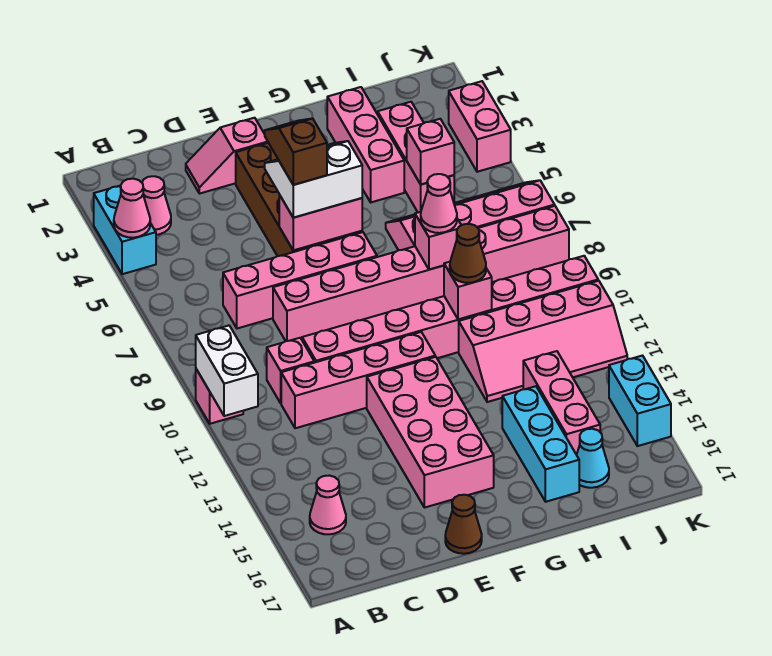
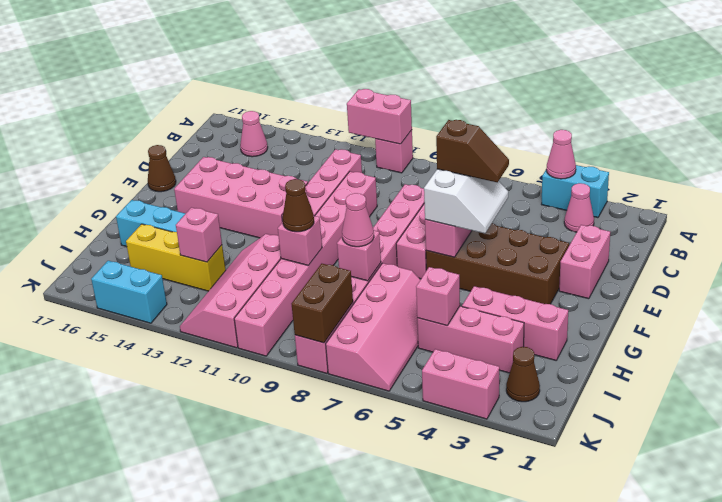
white brick A10:A11 level 2 -> pink brick A10:A11 level 2
pink brick C10 level 1 -> pink brick I13 level 2
pink slope D2:E2 level 1 top E -> pink brick D2:E2 level 1
pink brick I13:I15 level 1 -> yellow brick I13:I15 level 1
cyan cone I16 level 1 -> none
none -> brown cone J2 level 1
none -> brown brick J8:K8 level 2

